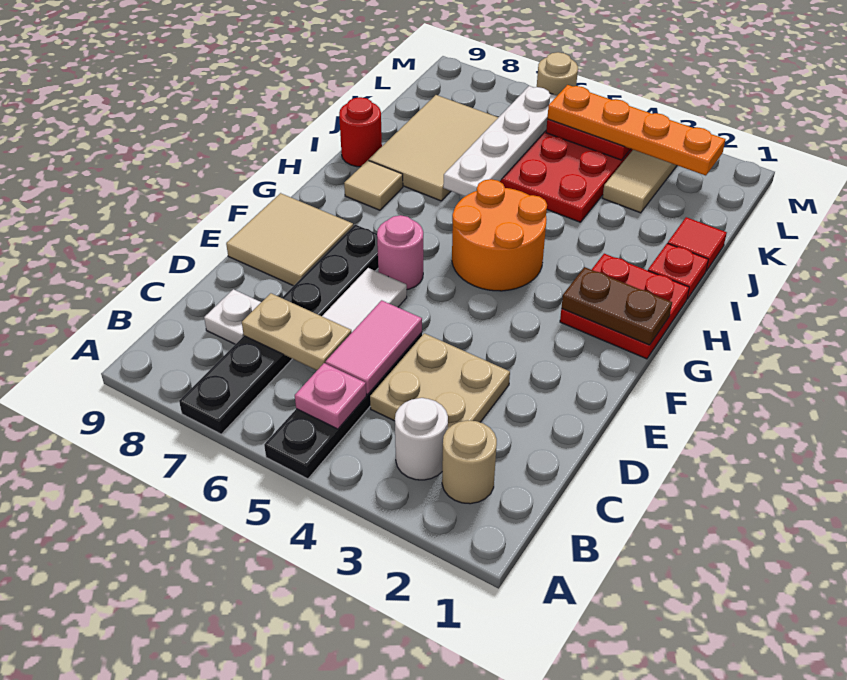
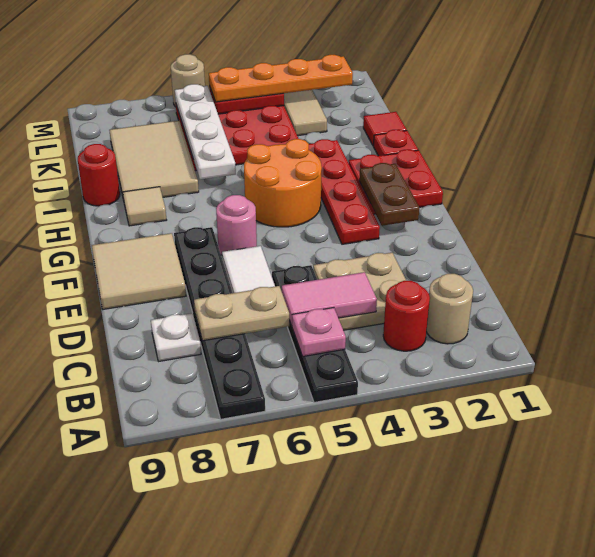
white round brick B3 level 1 -> red round brick B3 level 1
pink tile C5:D5 level 2 -> pink tile C4:C5 level 2
none -> red plate F3:I3 level 1
brown plate G1:G2 level 2 -> brown plate F2:G2 level 2

